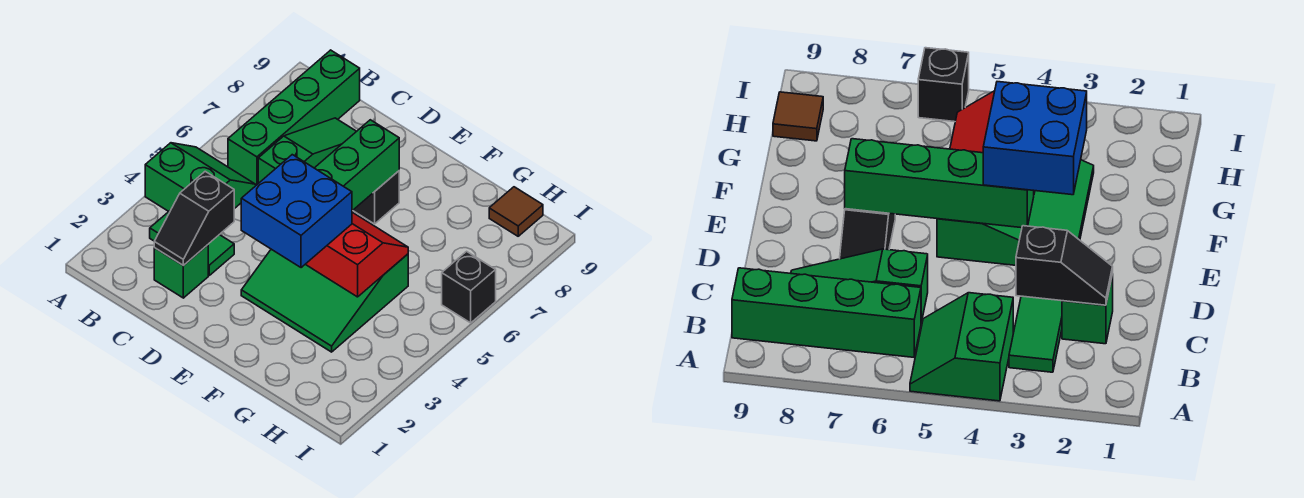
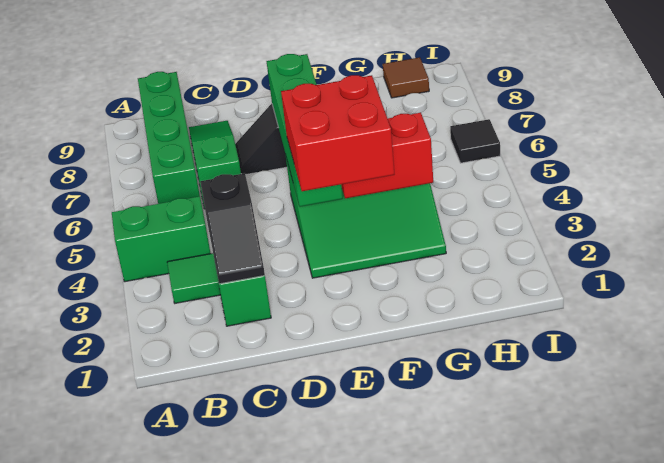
blue brick E3:F4 level 3 -> red brick E3:F4 level 3
black brick I6 level 1 -> black tile I6 level 1

